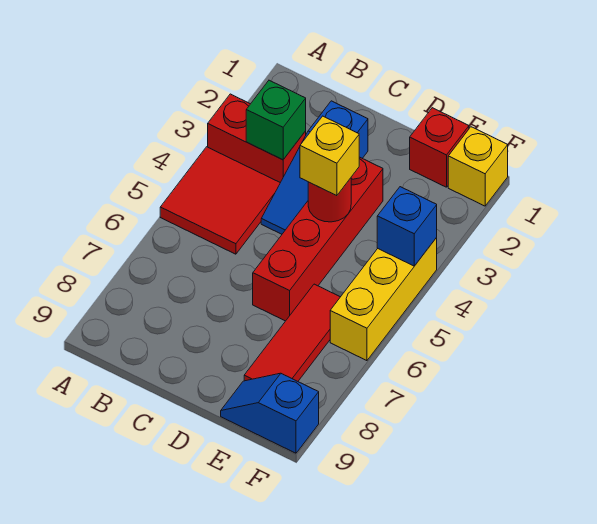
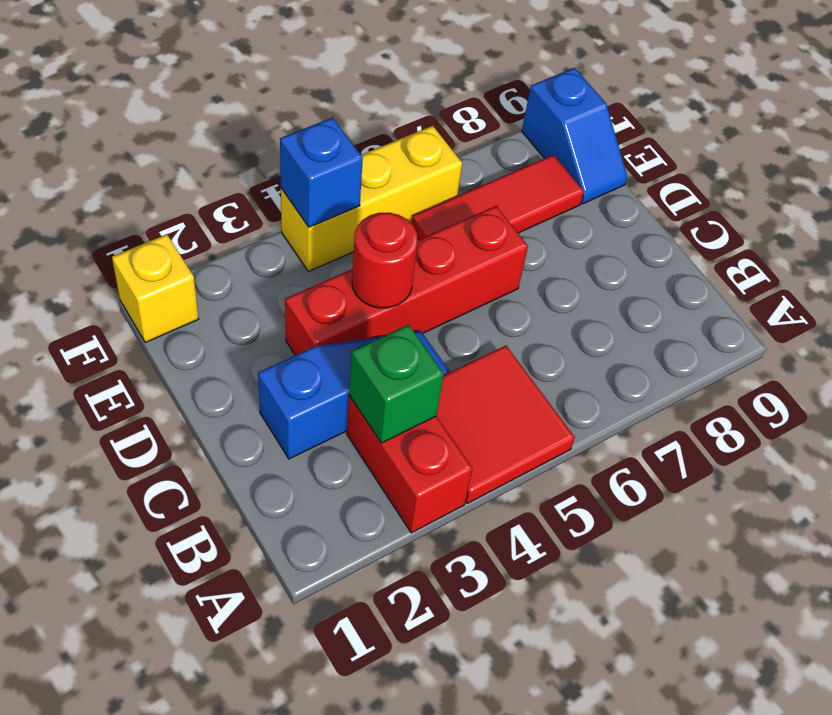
yellow brick D4 level 3 -> none
red brick E1 level 1 -> none

